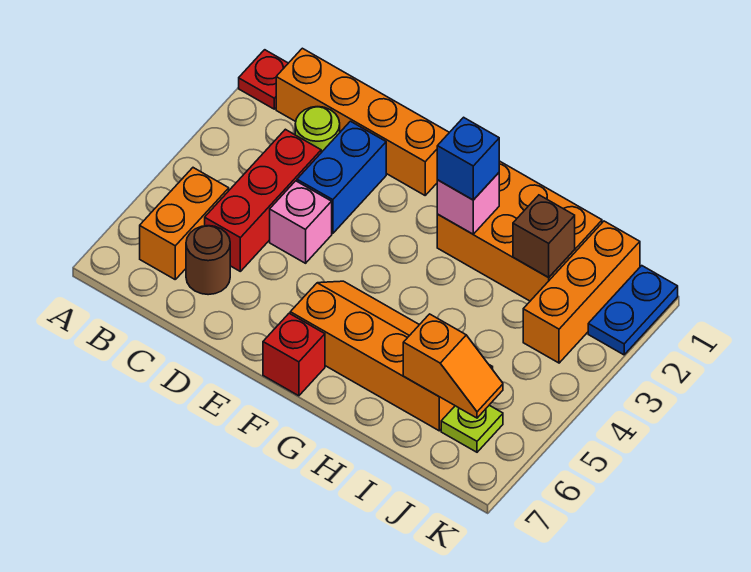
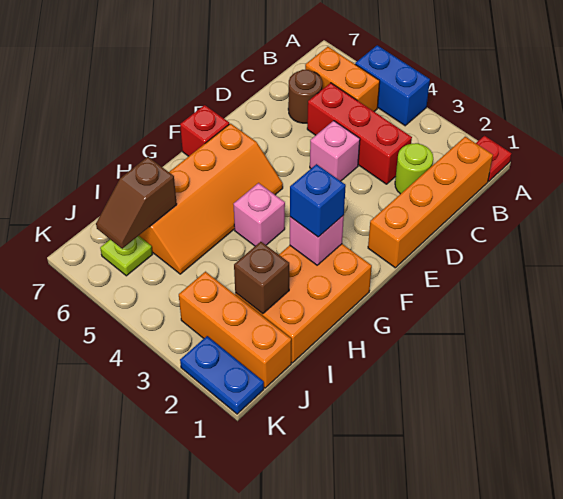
blue brick D2:D3 level 1 -> blue brick A4:A5 level 1
none -> pink brick G4 level 1
orange slope I6:J6 level 2 top I -> brown slope I6:J6 level 2 top I

